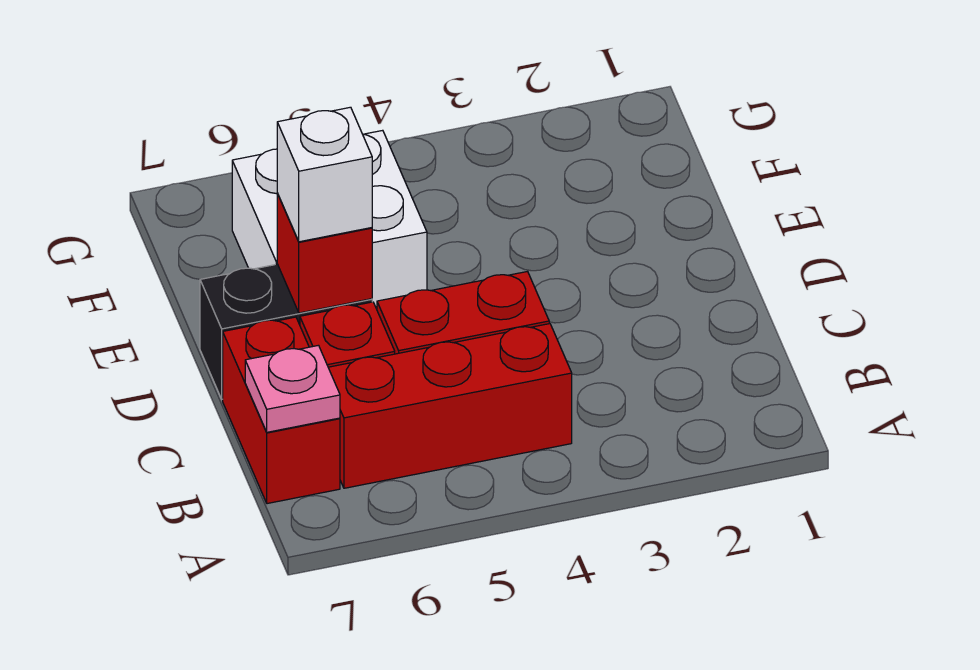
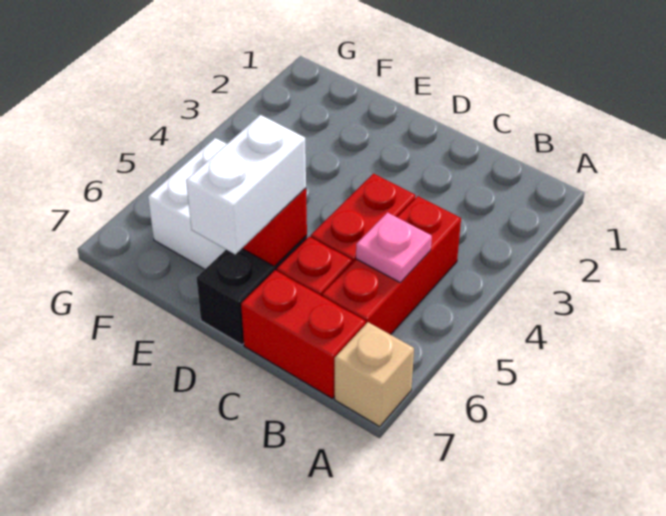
none -> tan brick A7 level 1
pink plate B7 level 2 -> pink plate B5 level 2
white brick D6 level 3 -> white brick D6:D7 level 3

